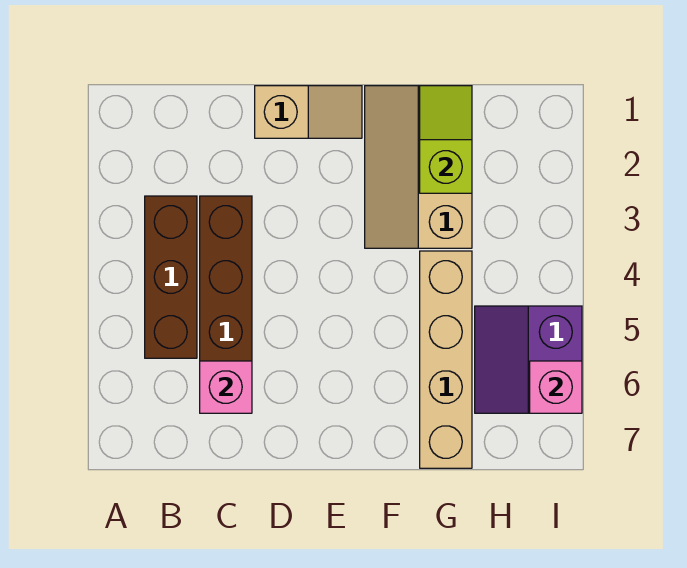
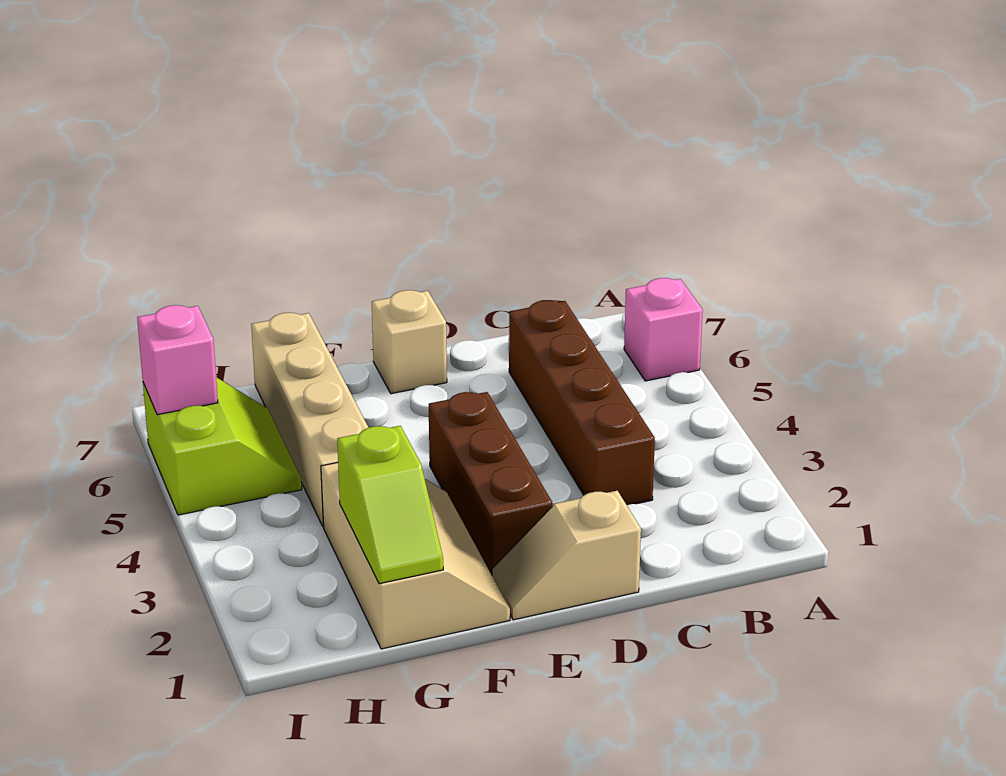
brown brick B3:B5 level 1 -> brown brick E2:E4 level 1
pink brick C6 level 2 -> pink brick A6 level 1
none -> tan brick E7 level 1
purple slope H5:I6 level 1 top I -> lime slope H5:I6 level 1 top I

